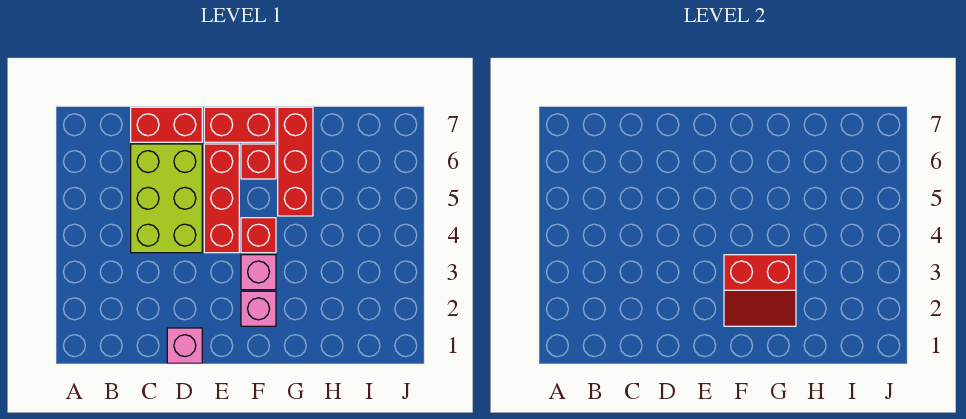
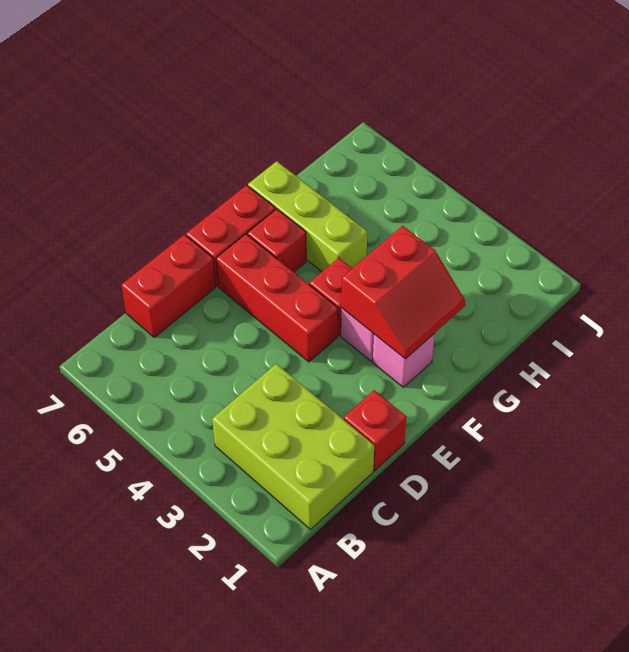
lime brick C4:D6 level 1 -> lime brick B1:C3 level 1
pink brick D1 level 1 -> red brick D1 level 1
red brick G5:G7 level 1 -> lime brick G5:G7 level 1

